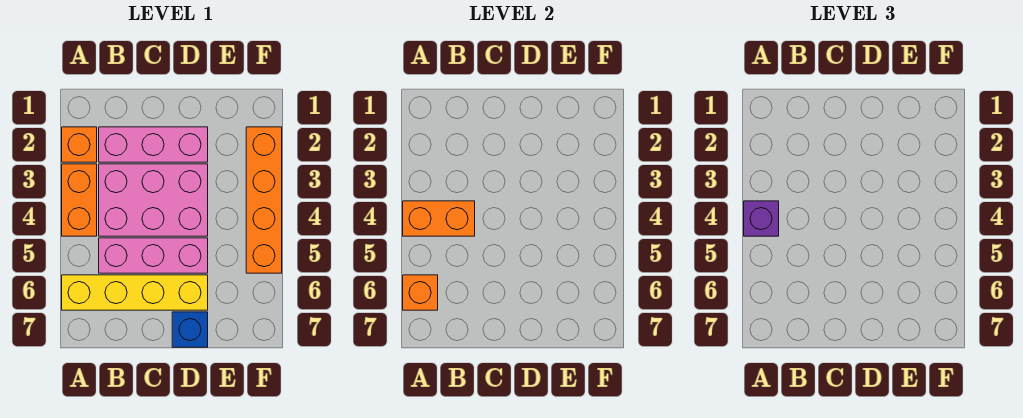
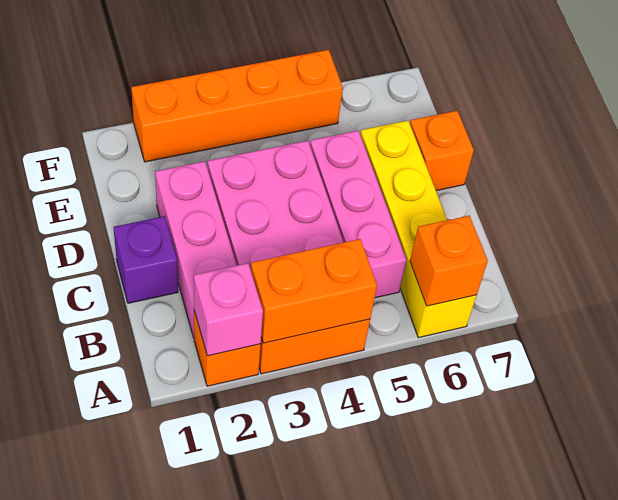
none -> pink brick A2 level 2
orange brick A4:B4 level 2 -> orange brick A3:A4 level 2
purple brick A4 level 3 -> purple brick C1 level 1
blue brick D7 level 1 -> orange brick D7 level 1

